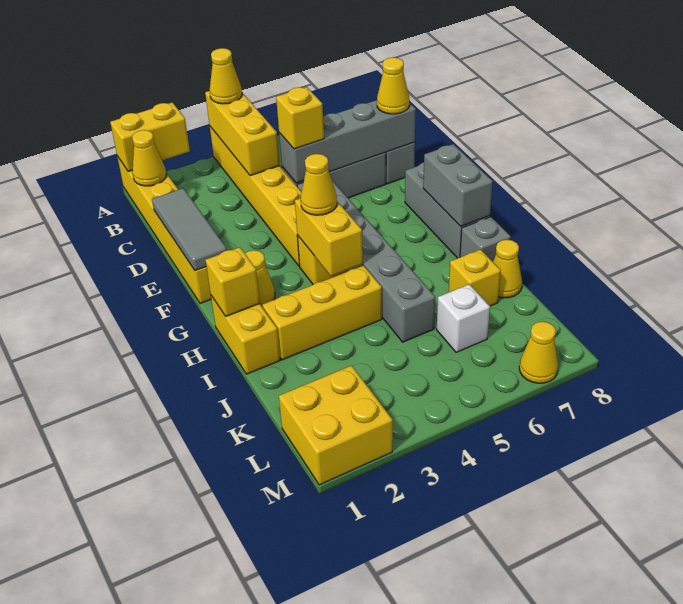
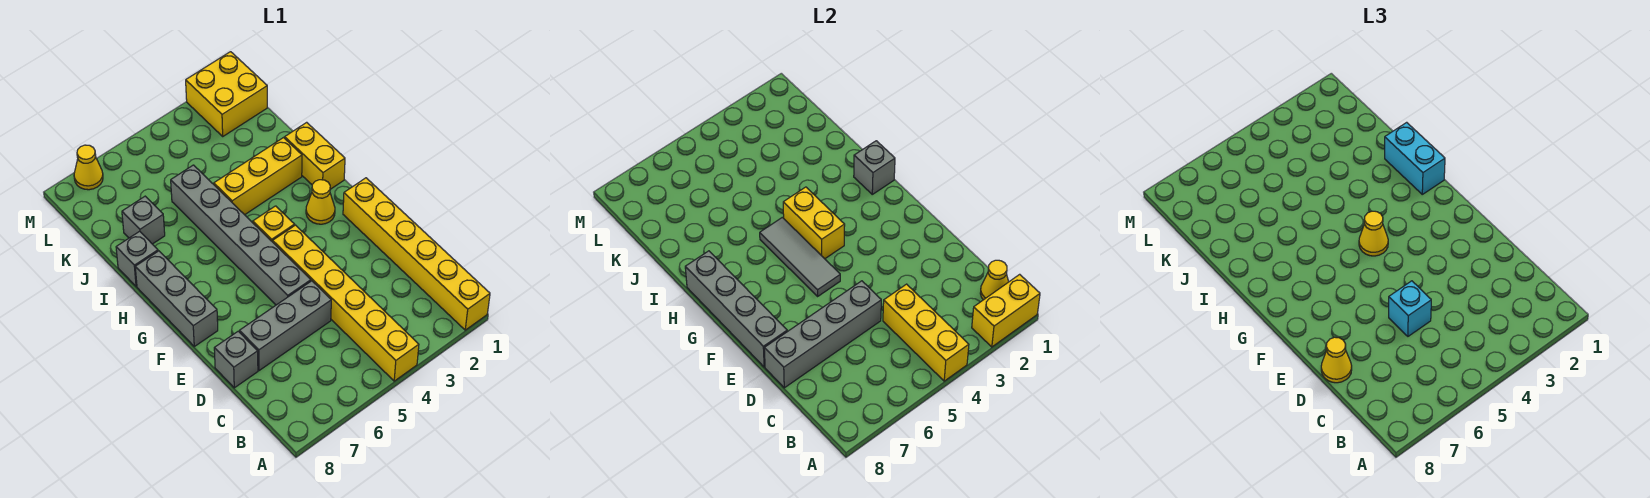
yellow cone A4 level 3 -> none
grey tile D1:F1 level 2 -> grey tile F5:H5 level 2
yellow brick D5 level 3 -> cyan brick D5 level 3
grey brick G8:H8 level 2 -> grey brick E8:H8 level 2
yellow brick H1 level 2 -> grey brick H1 level 2
none -> cyan brick H1:I1 level 3
yellow brick J7 level 1 -> grey brick J7 level 1
yellow cone J8 level 1 -> none
white brick K6 level 1 -> none

